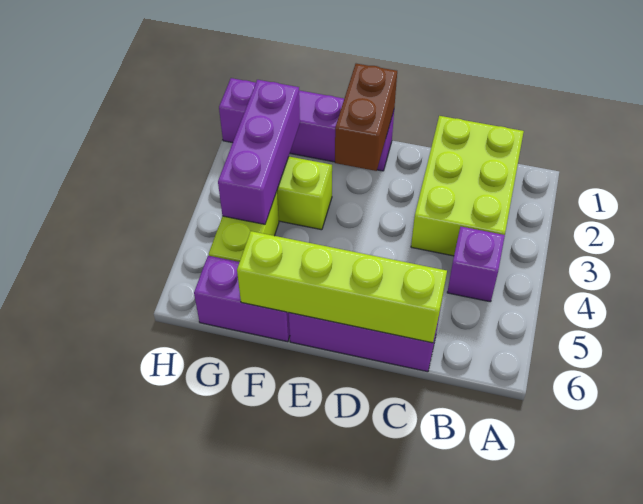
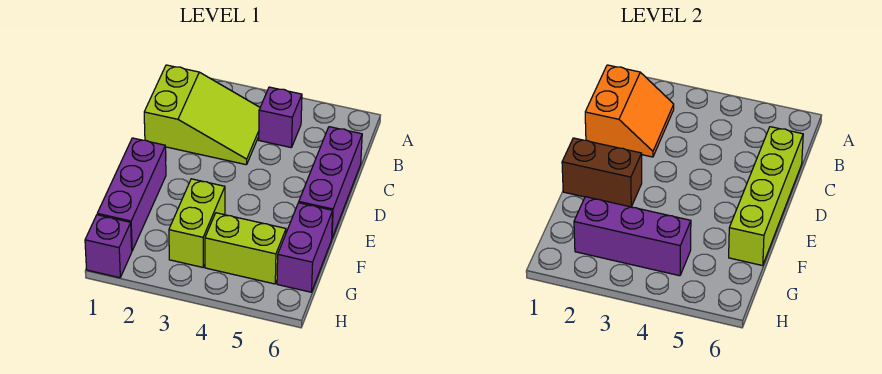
lime brick B1:C3 level 1 -> lime slope B1:C3 level 1 top 1
none -> orange slope B1:C2 level 2 top 1

